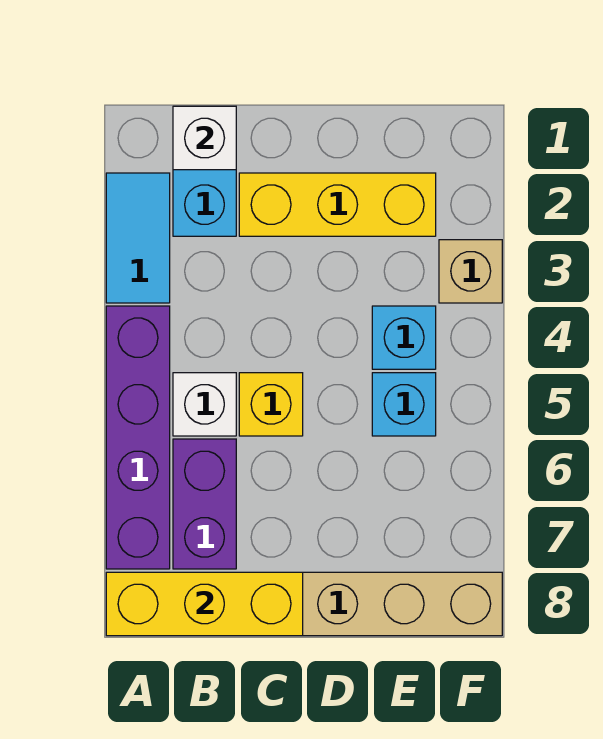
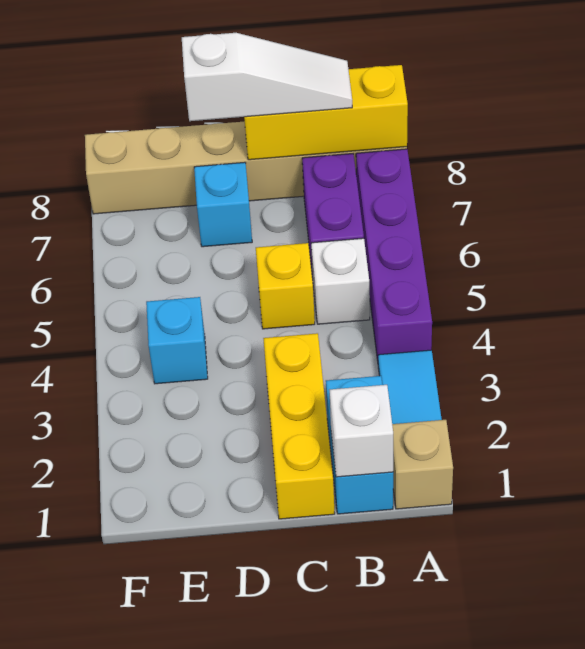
none -> white slope B8:D8 level 3 top D
yellow brick C2:E2 level 1 -> yellow brick C1:C3 level 1
cyan brick E5 level 1 -> cyan brick D7 level 1
tan brick F3 level 1 -> tan brick A1 level 1

